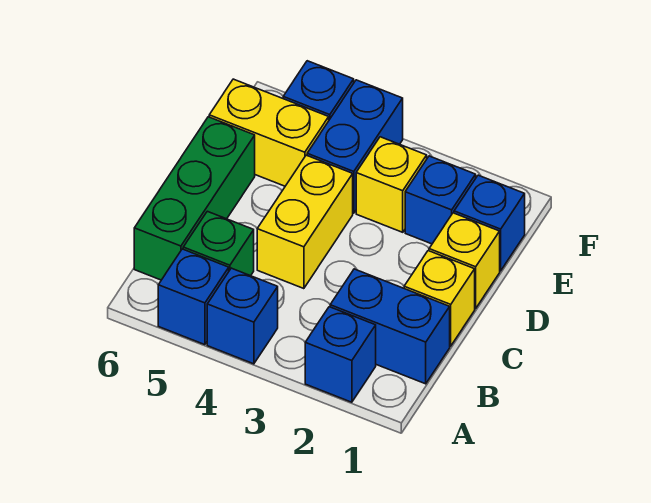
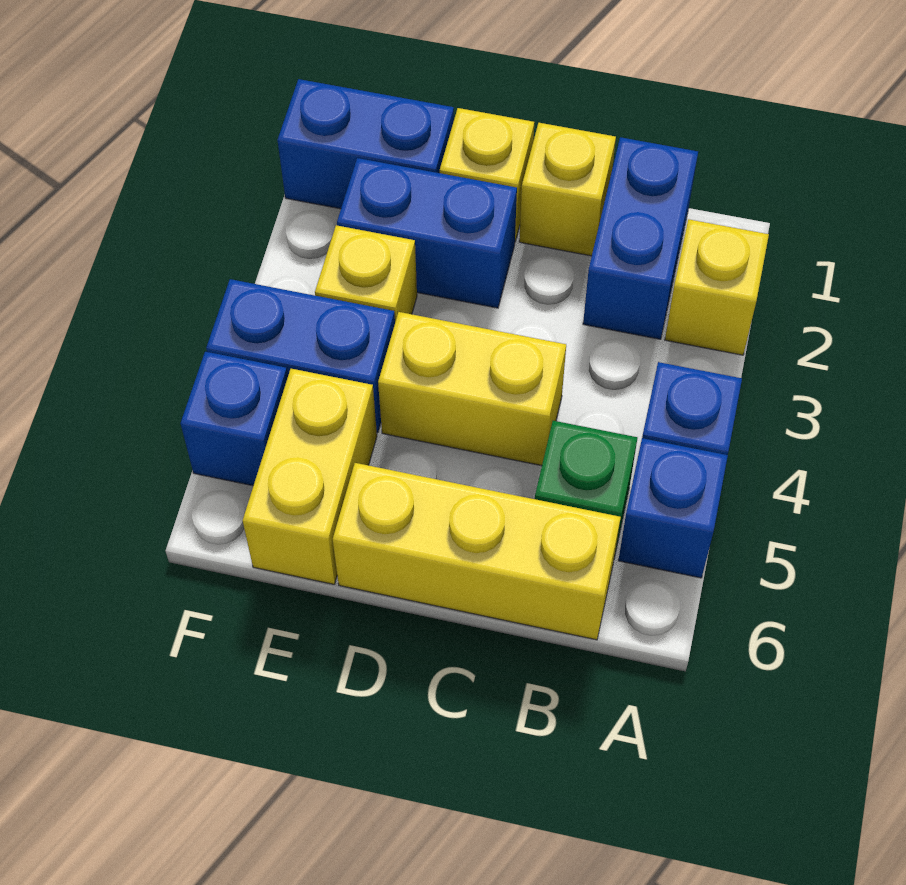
blue brick A2 level 1 -> yellow brick A2 level 1
green brick B6:D6 level 1 -> yellow brick B6:D6 level 1
blue brick E1 level 1 -> blue brick E1:F1 level 1
blue brick E2 level 1 -> blue brick D2:E2 level 1

